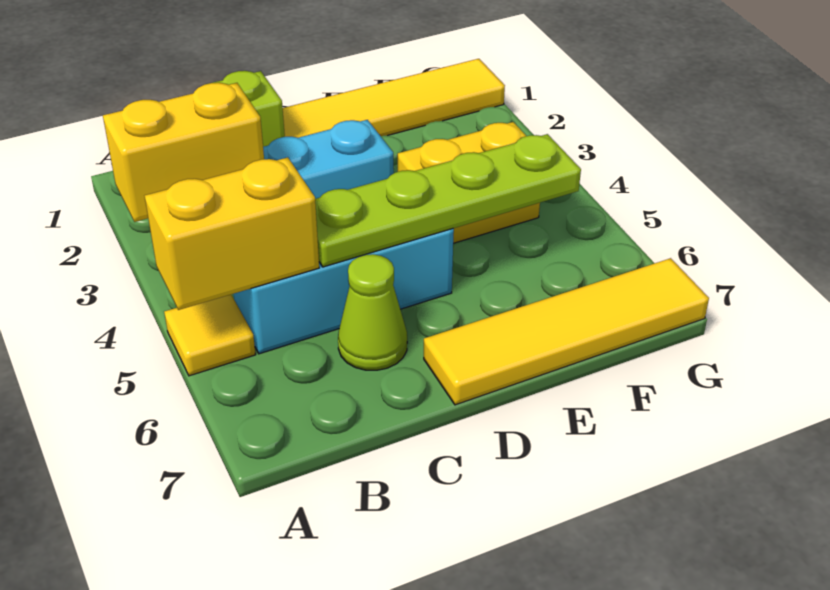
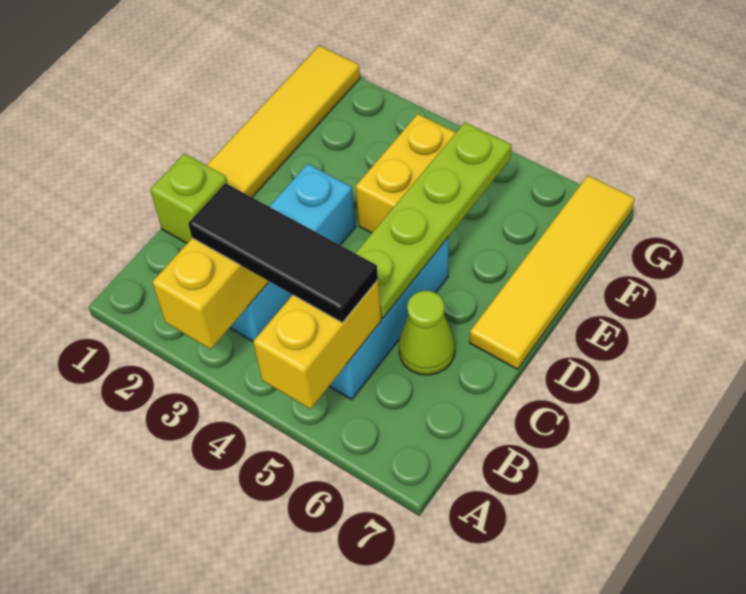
yellow tile A5 level 1 -> none
none -> black tile B3:B5 level 3

